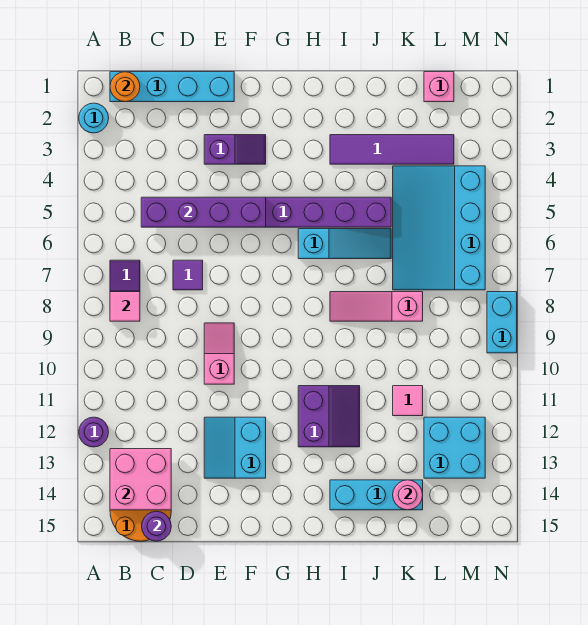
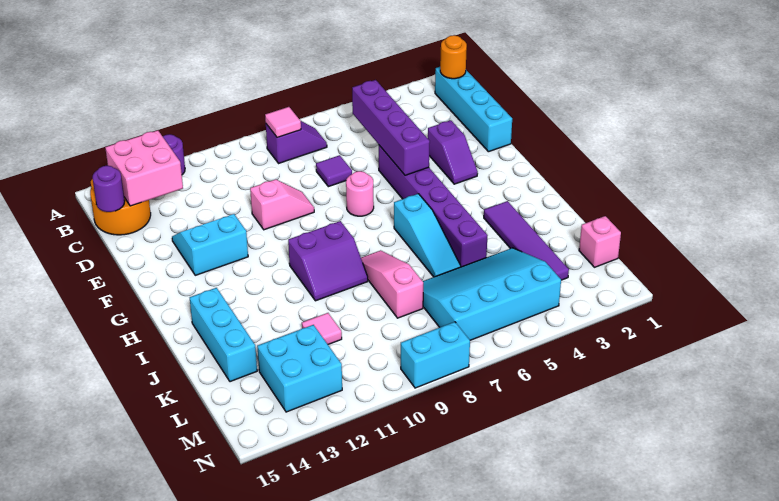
cyan round brick A2 level 1 -> none
purple slope H11:I12 level 1 top H -> purple slope H9:I10 level 1 top H
pink round brick K14 level 2 -> pink round brick F7 level 1

